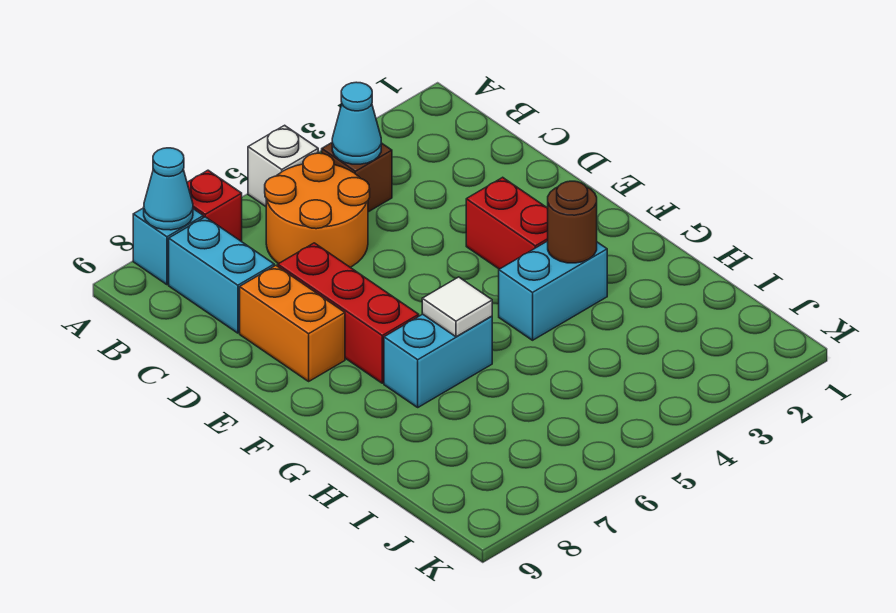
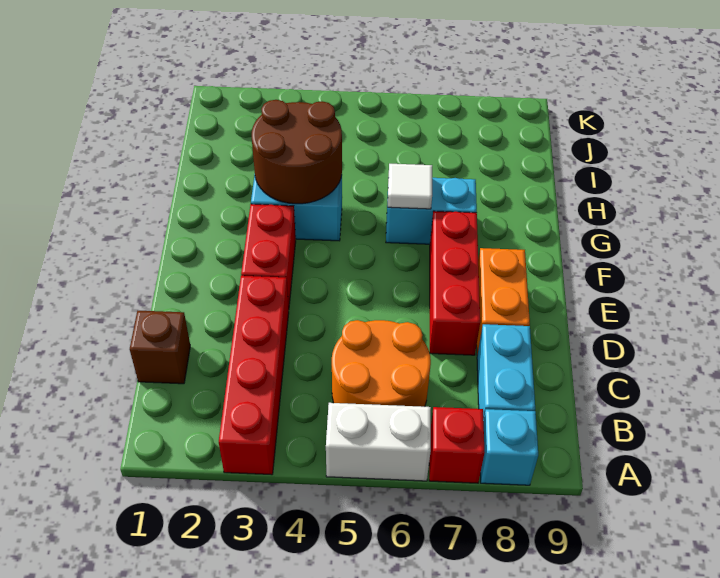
none -> red brick A3:D3 level 1
white brick A5 level 1 -> white brick A5:A6 level 1
cyan cone A8 level 2 -> none
brown brick B4 level 1 -> brown brick C1 level 1
cyan cone B4 level 2 -> none
brown round brick G3 level 2 -> brown round brick G3:H4 level 2

